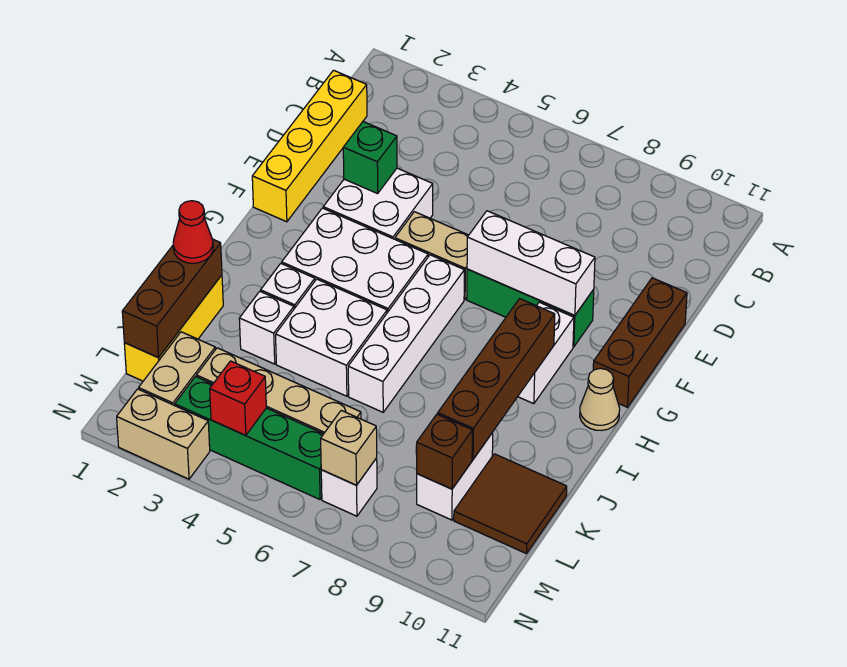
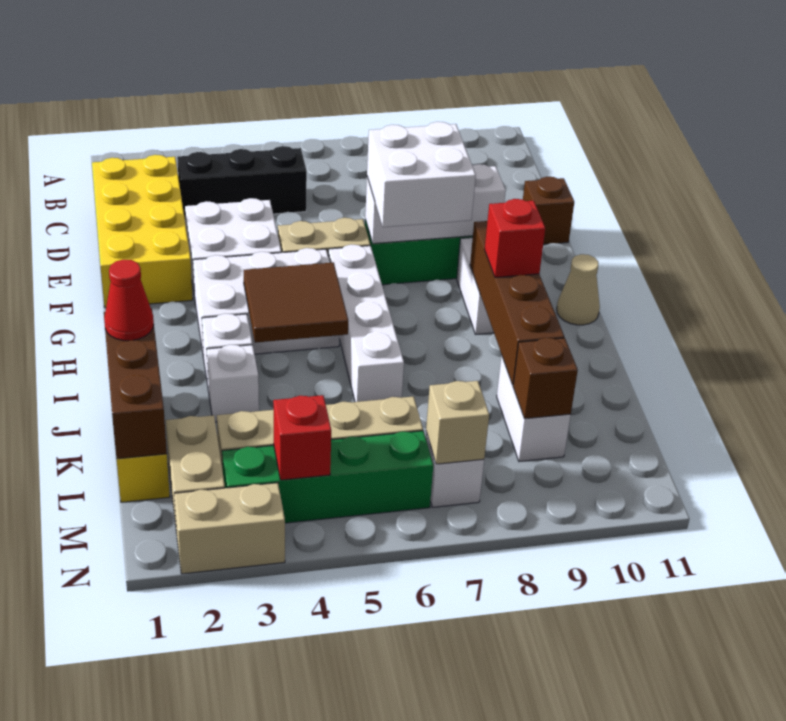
yellow brick C1:F1 level 1 -> yellow brick C1:F2 level 1
none -> black brick C3:C5 level 1
green brick E3 level 2 -> none
brown brick E11:G11 level 1 -> brown brick E11 level 1
white brick I4:J5 level 1 -> white brick F7:G8 level 3
none -> red brick I9 level 3
brown tile K10:L11 level 1 -> brown tile H4:I5 level 2

